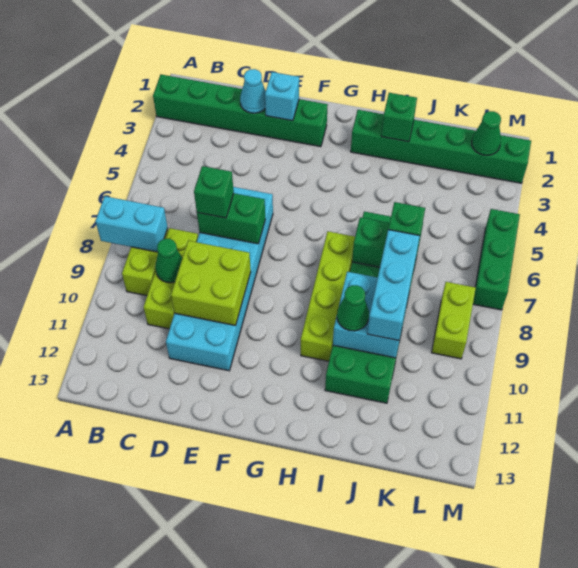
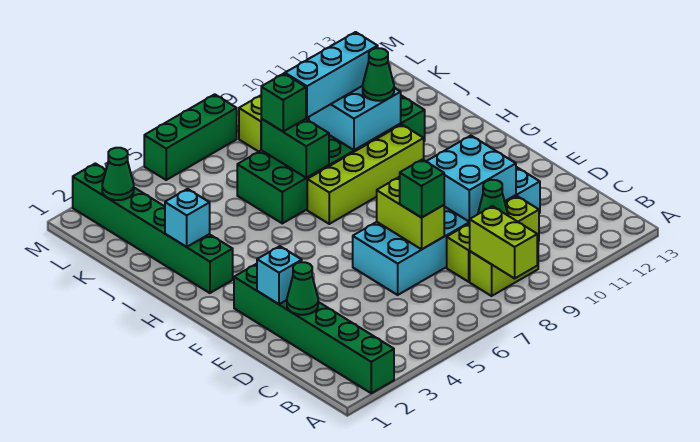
cyan brick A8:B8 level 2 -> lime brick A8:B8 level 2
cyan cone D2 level 2 -> green cone D2 level 2
green brick D7:E7 level 2 -> lime brick D7:E7 level 2
lime brick D9:E10 level 2 -> cyan brick D9:E10 level 2
green brick I2 level 2 -> cyan brick I2 level 2

